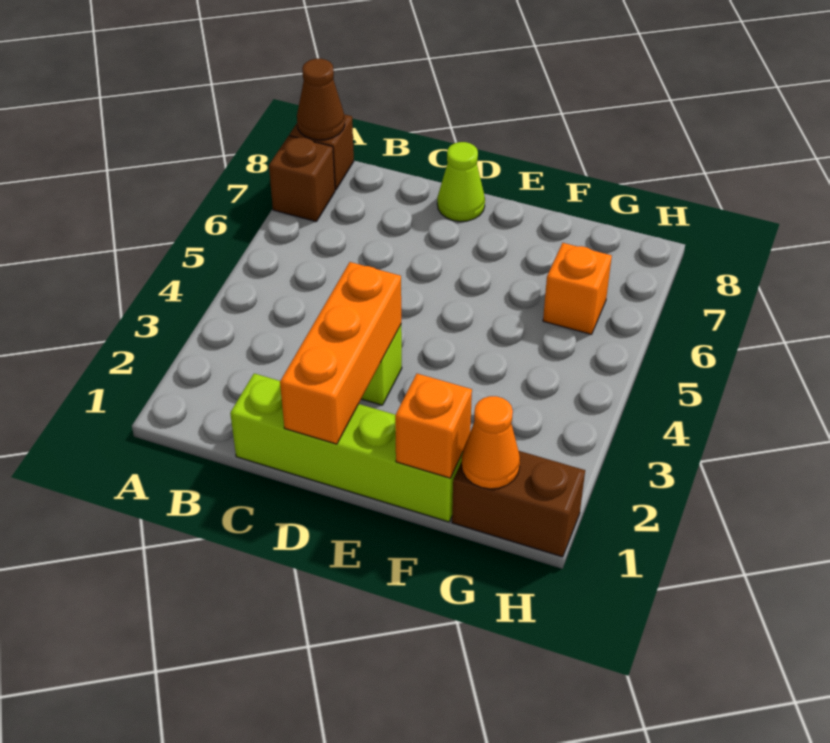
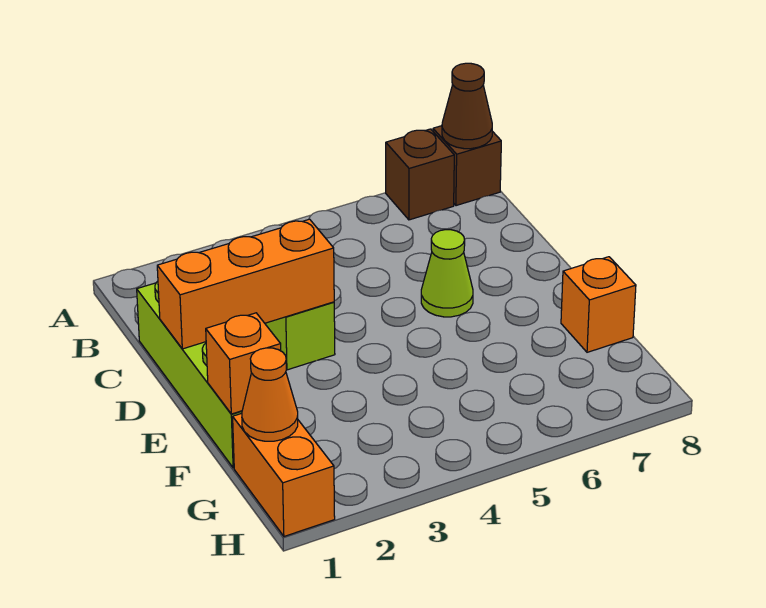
lime cone D8 level 1 -> lime cone D6 level 1
brown brick G1:H1 level 1 -> orange brick G1:H1 level 1
orange brick G6 level 1 -> orange brick F8 level 1

